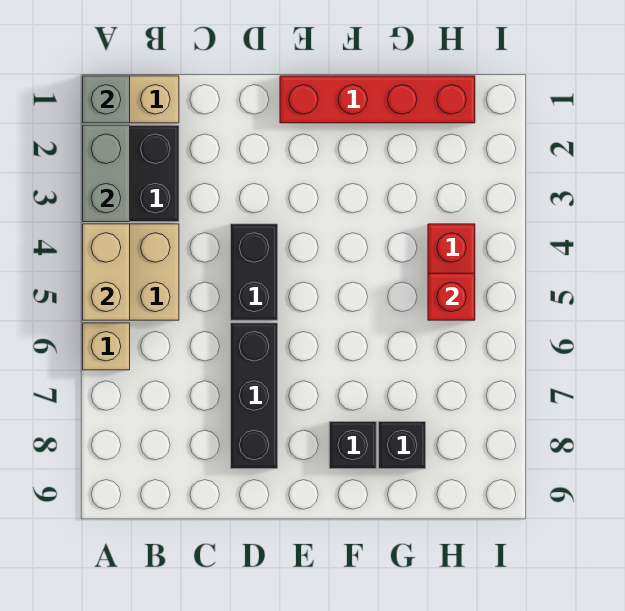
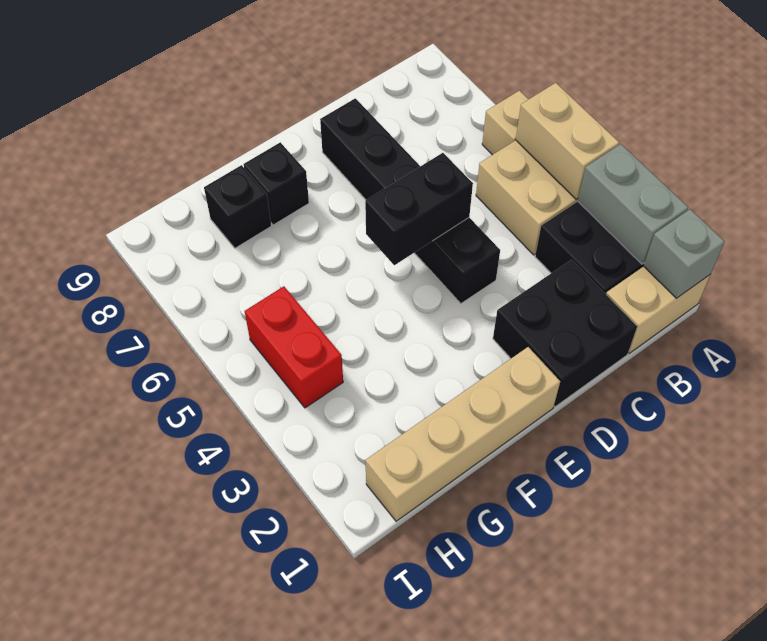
none -> black brick C1:D2 level 1
none -> black brick D5:E5 level 2
red brick E1:H1 level 1 -> tan brick E1:H1 level 1
red brick H5 level 2 -> none

